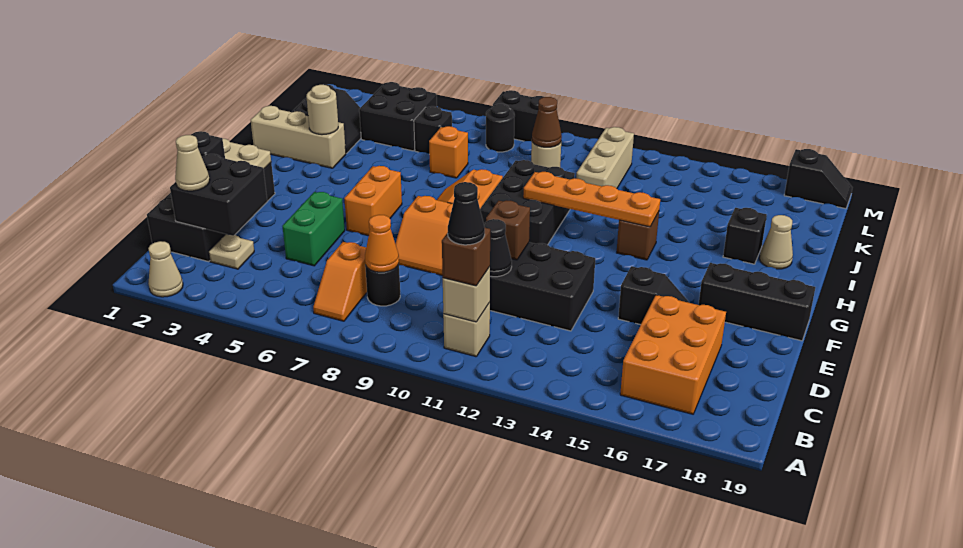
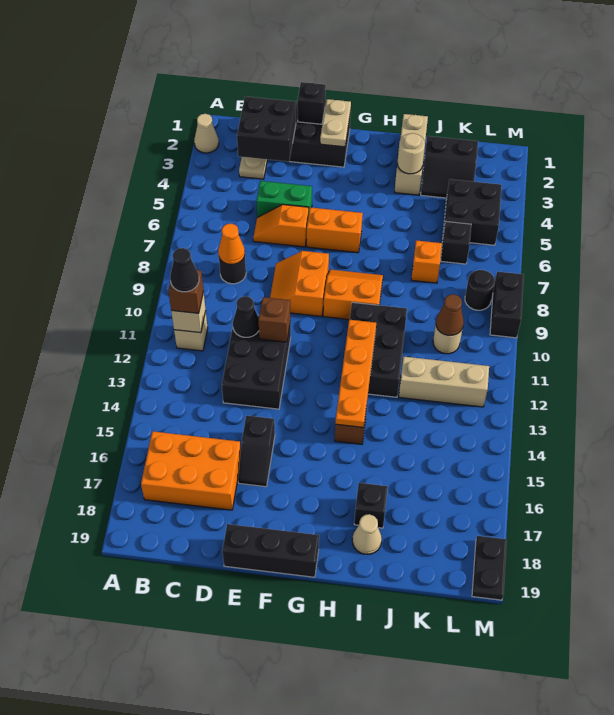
orange slope B7:C7 level 1 top C -> orange slope D6:E6 level 1 top E
tan cone C2 level 3 -> none
black brick F17:F19 level 1 -> black brick E19:G19 level 1
black brick G10:I11 level 1 -> black brick H10:I12 level 1
black slope M18:M19 level 1 top 18 -> black plate M18:M19 level 1

